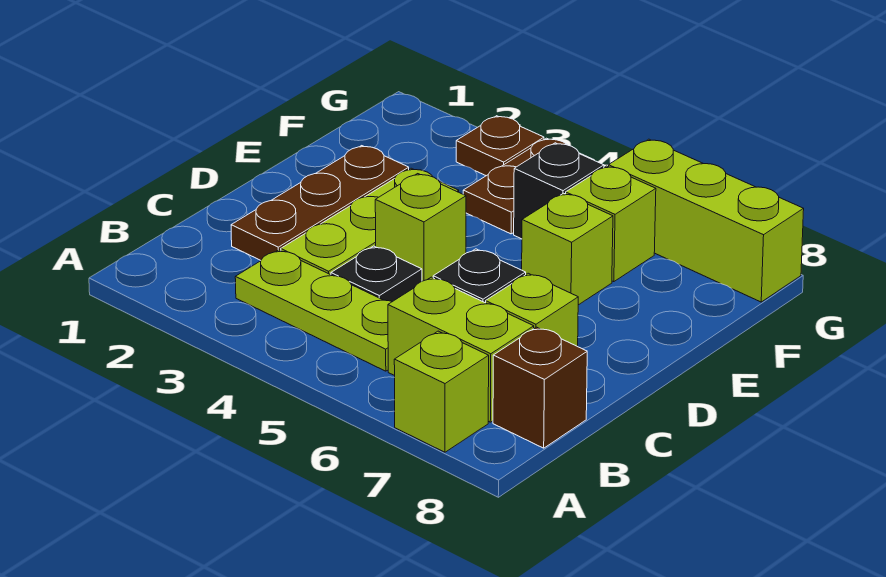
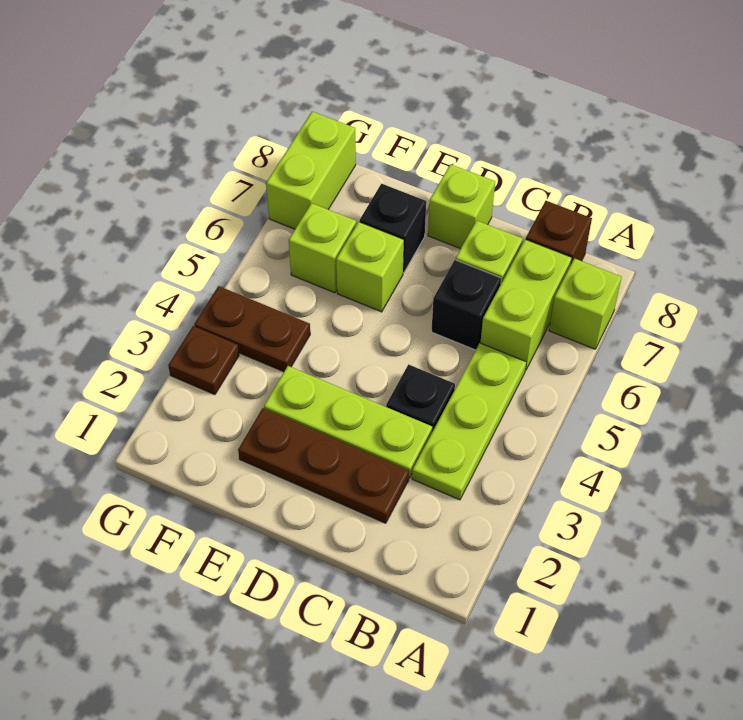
lime brick D4 level 1 -> lime brick D8 level 1
black brick F5 level 1 -> black brick E7 level 1
lime brick G6:G8 level 1 -> lime brick G7:G8 level 1

